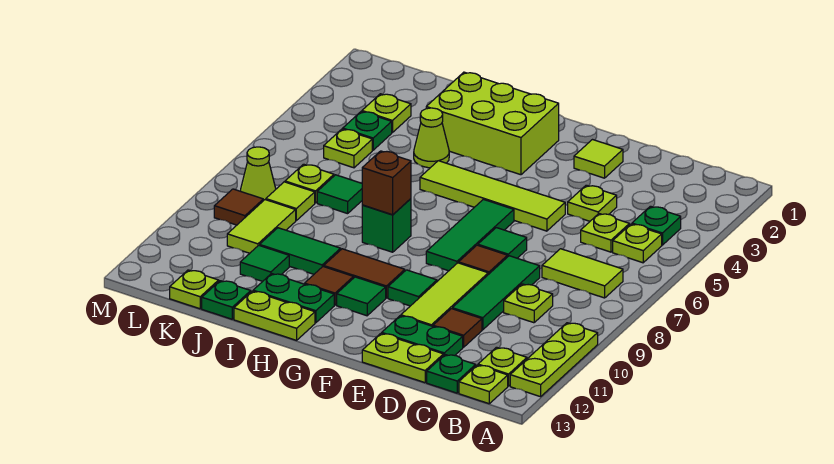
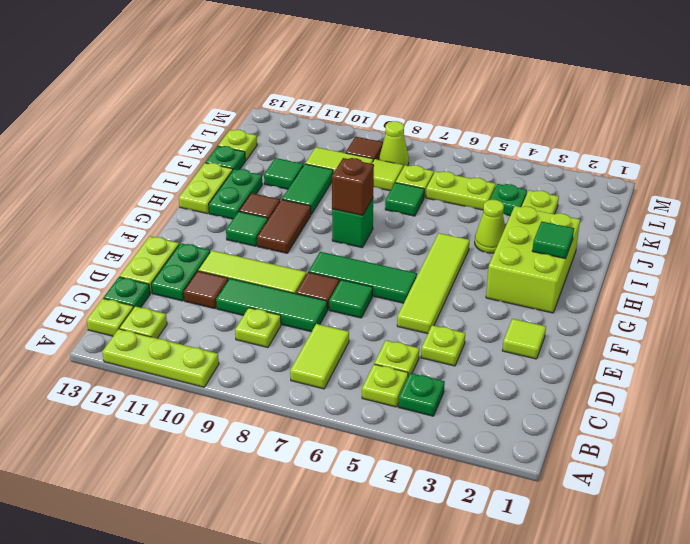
green tile F10 level 1 -> green tile H2 level 2
lime plate K5 level 1 -> lime plate K5:K6 level 1

